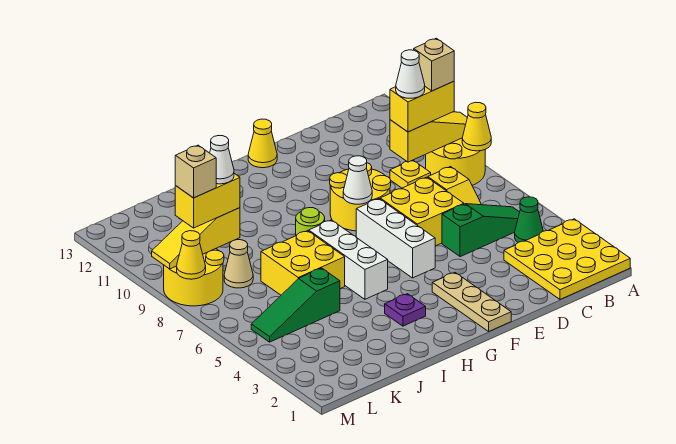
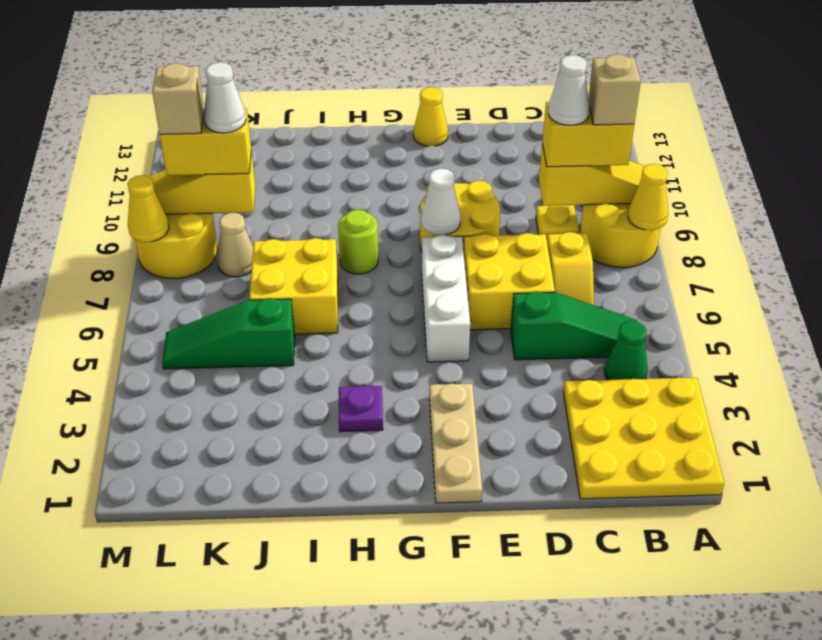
white brick H5:H7 level 1 -> none

